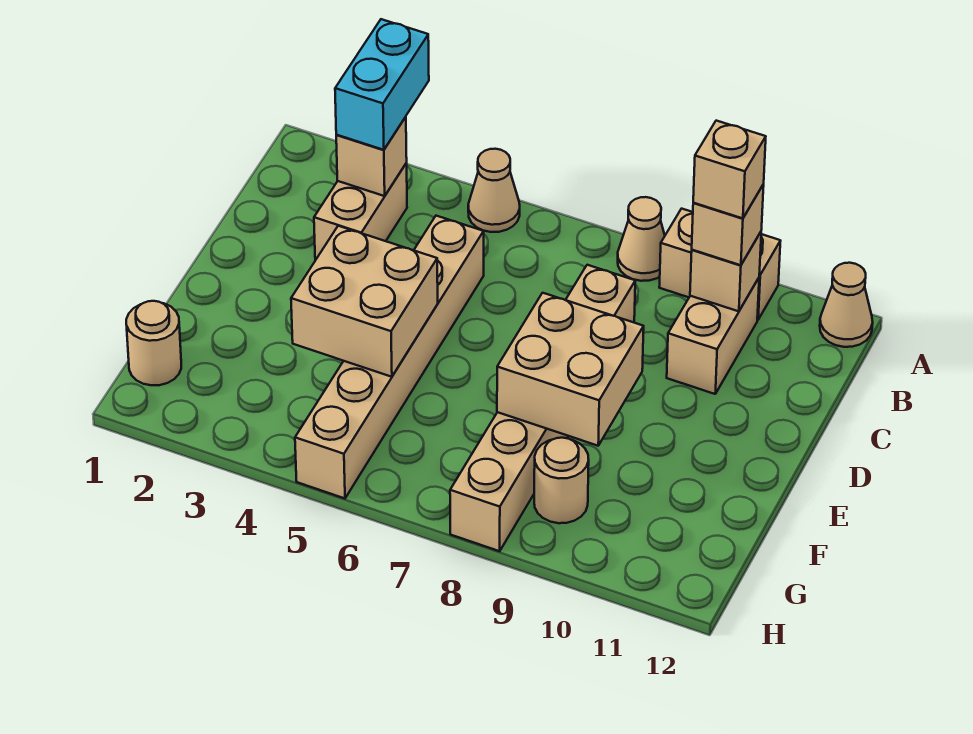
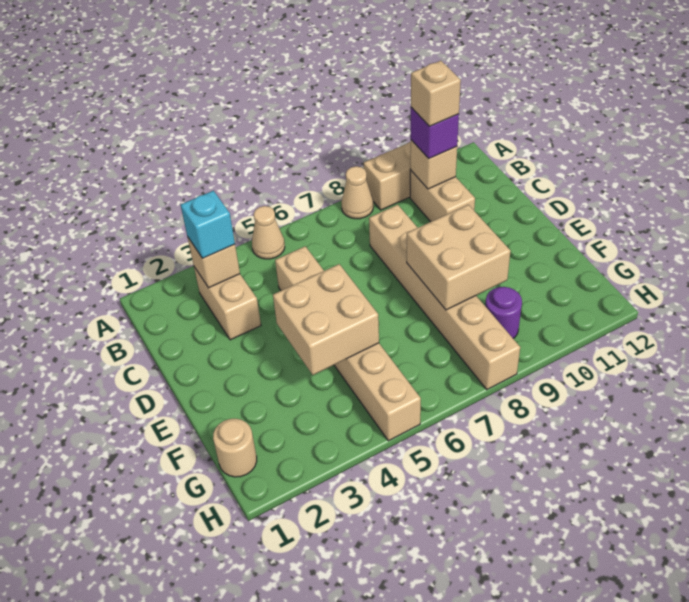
cyan brick A3:B3 level 3 -> cyan brick B3 level 3
tan cone A12 level 1 -> none
tan brick B10 level 3 -> purple brick B10 level 3
tan round brick G9 level 1 -> purple round brick G9 level 1

